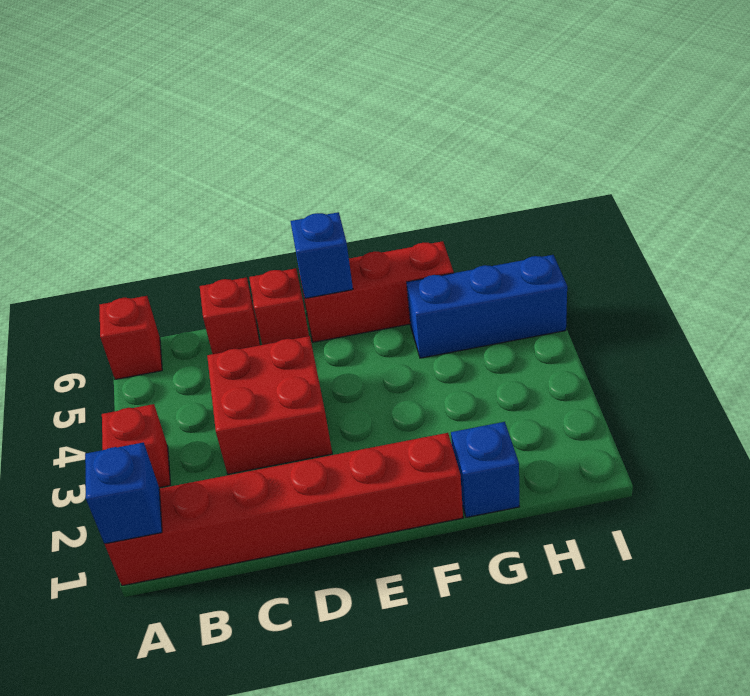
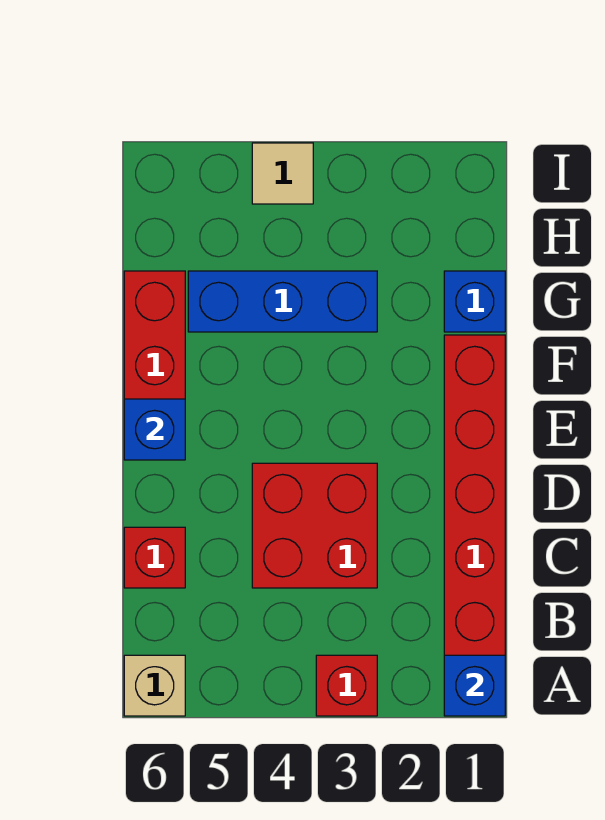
red brick A6 level 1 -> tan brick A6 level 1
red brick D6 level 1 -> none
blue brick G5:I5 level 1 -> blue brick G3:G5 level 1
none -> tan tile I4 level 1

